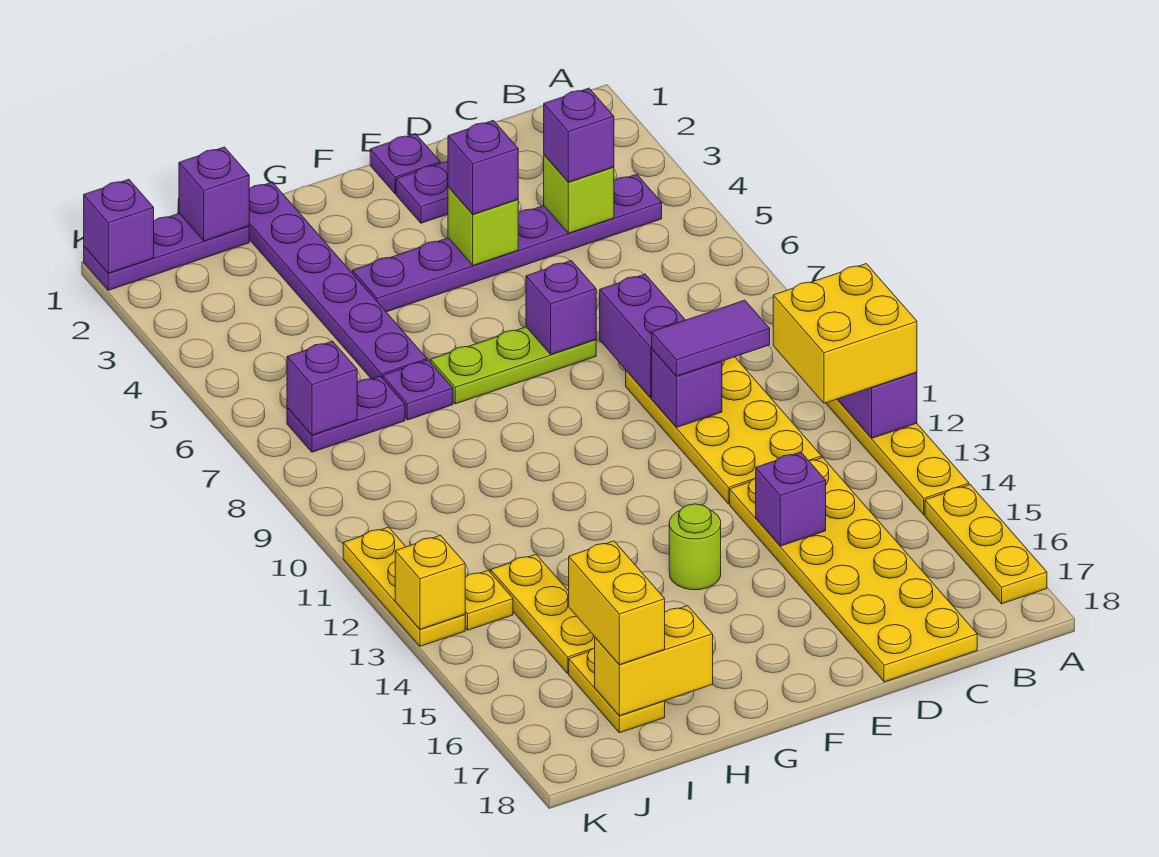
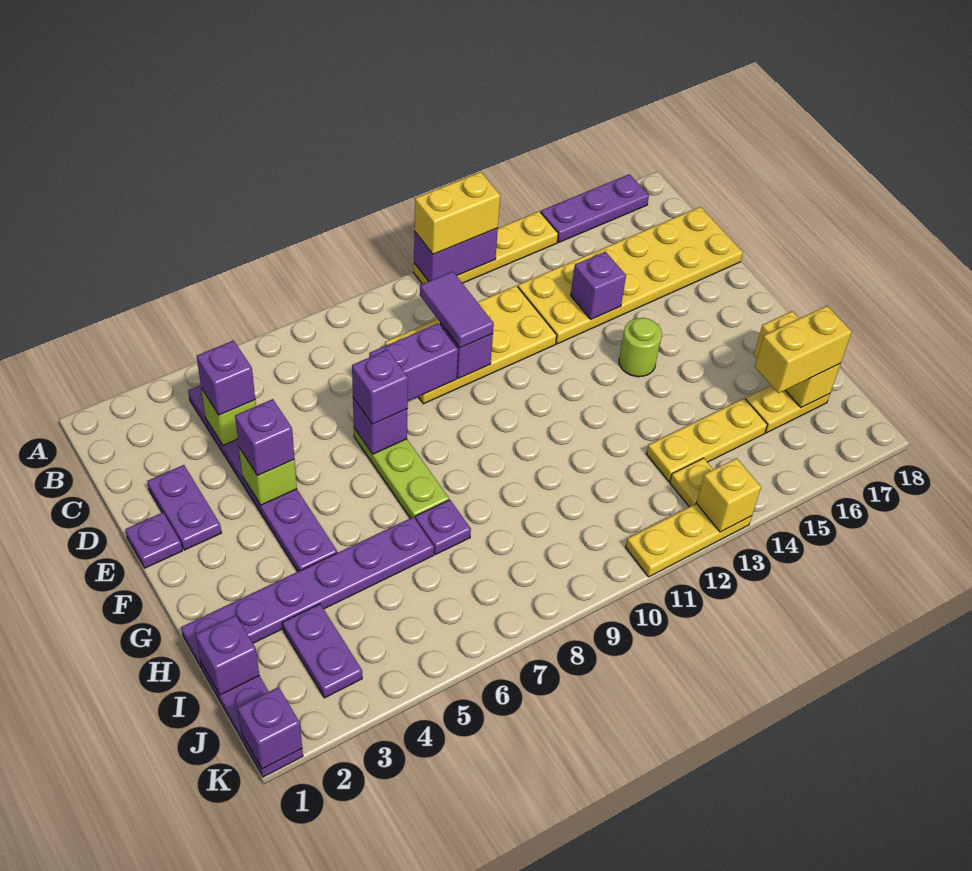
yellow brick A11:B12 level 3 -> yellow brick A11:A12 level 3
yellow plate A15:A17 level 1 -> purple plate A15:A17 level 1
purple plate I7:J7 level 1 -> purple plate I3:J3 level 1
purple brick J7 level 2 -> purple brick E7 level 3

